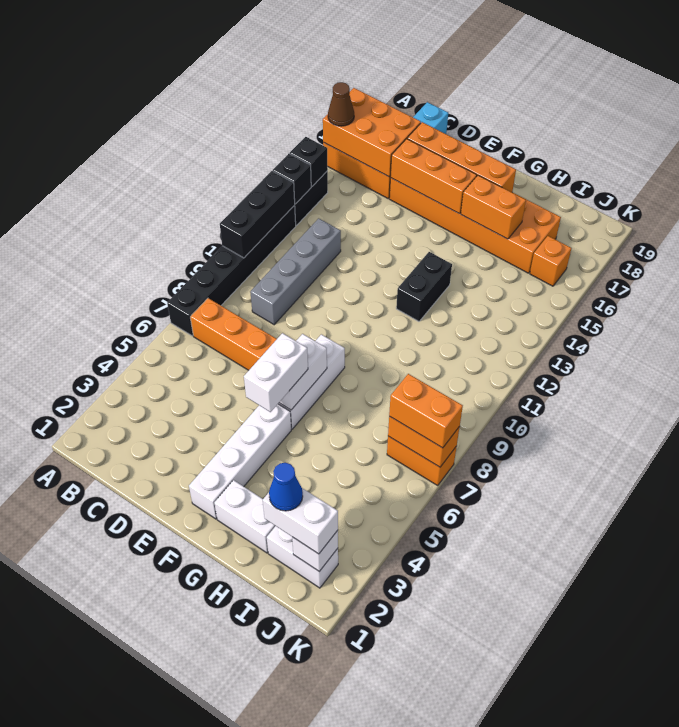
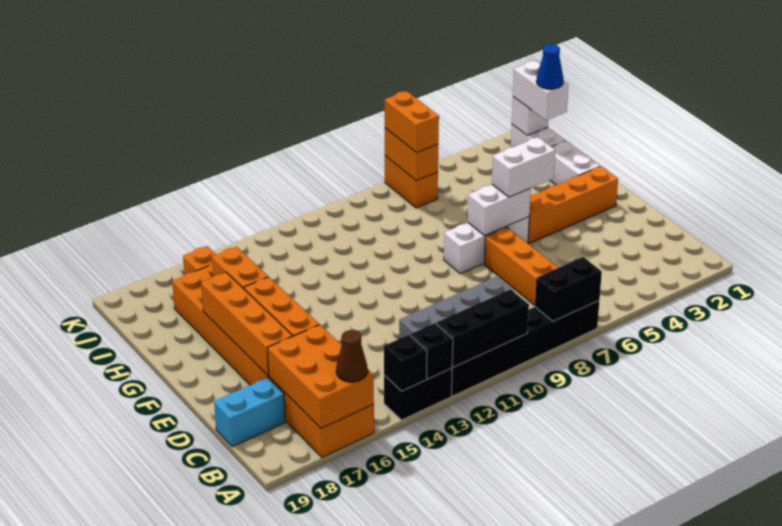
white brick F2:F5 level 1 -> orange brick F2:F5 level 1
black brick G12:G13 level 1 -> black brick A7:A8 level 2

